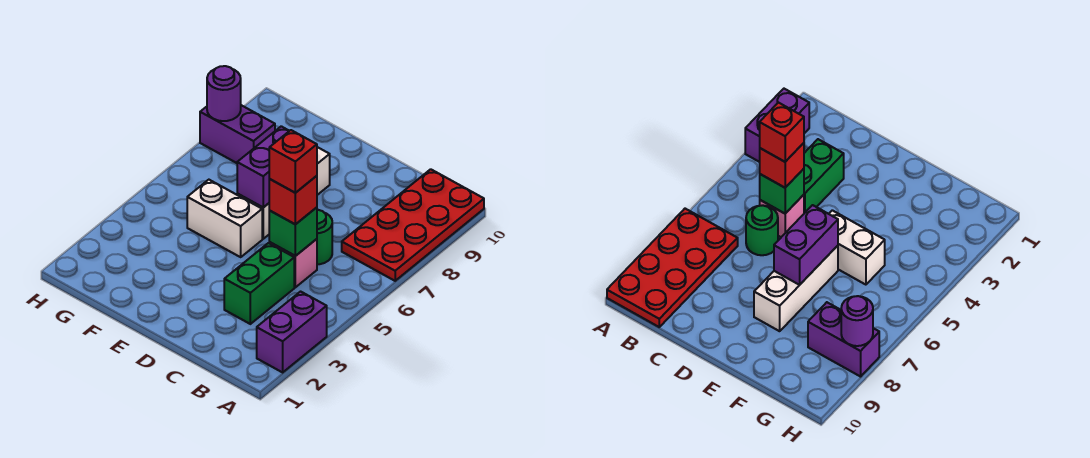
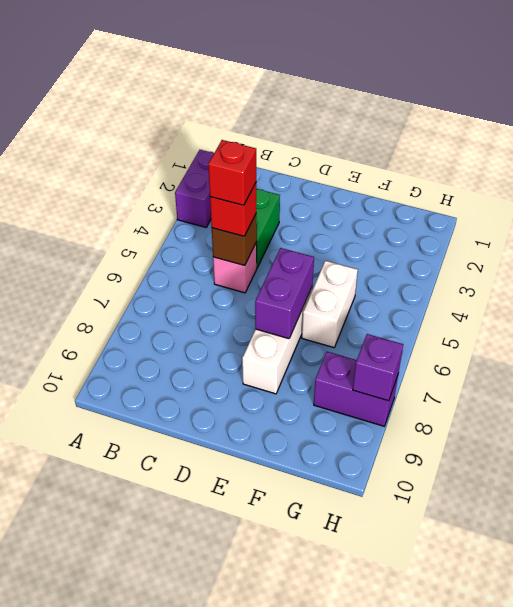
red plate A7:B10 level 1 -> none
green brick C5 level 2 -> brown brick C5 level 2
green round brick C6 level 1 -> none
white brick E5:F5 level 1 -> white brick F5:F6 level 1
purple round brick H8 level 2 -> purple brick H8 level 2

